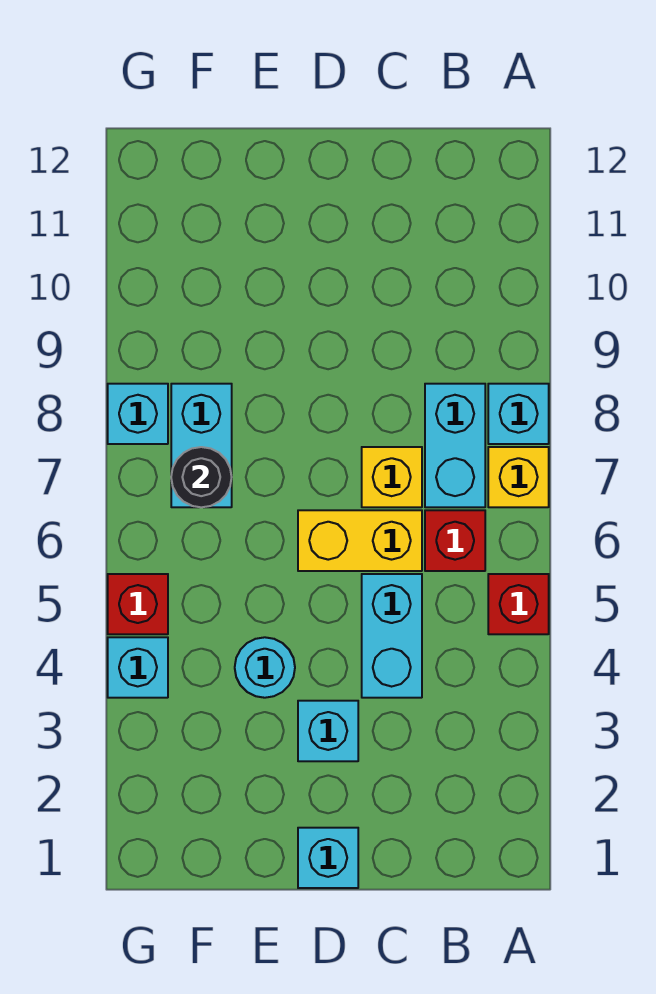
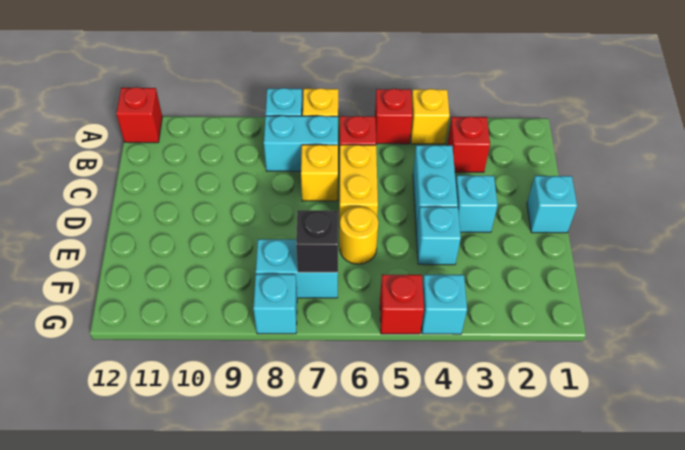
none -> yellow brick A4 level 1
none -> red brick A12 level 1
none -> red brick B3 level 1
cyan brick C4:C5 level 1 -> cyan brick C4:D4 level 1
cyan round brick E4 level 1 -> cyan brick E4 level 1
none -> yellow round brick E6 level 1
black round brick F7 level 2 -> black brick F7 level 2

